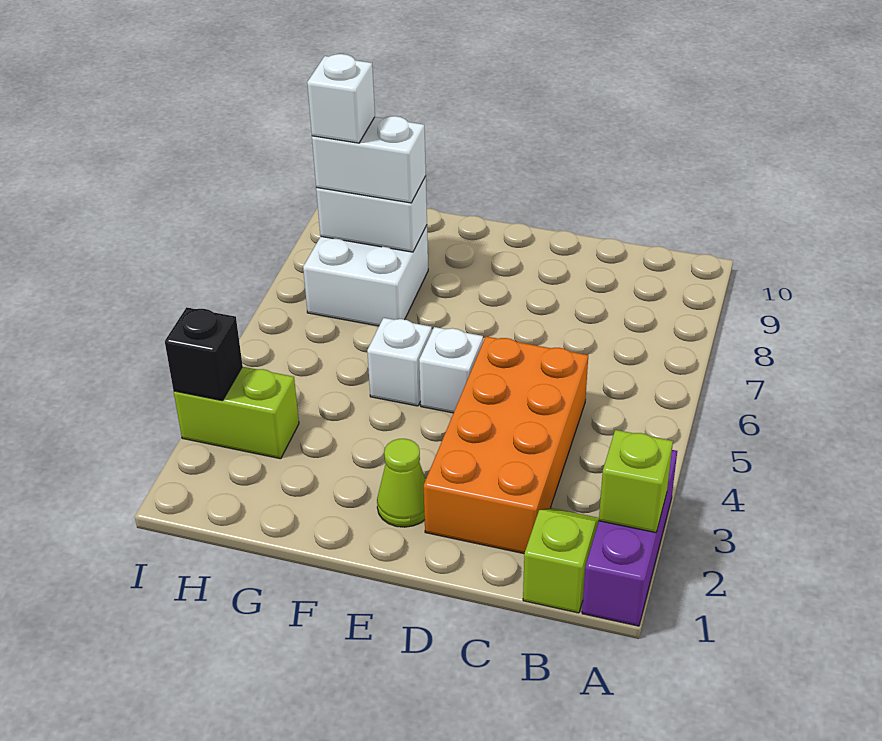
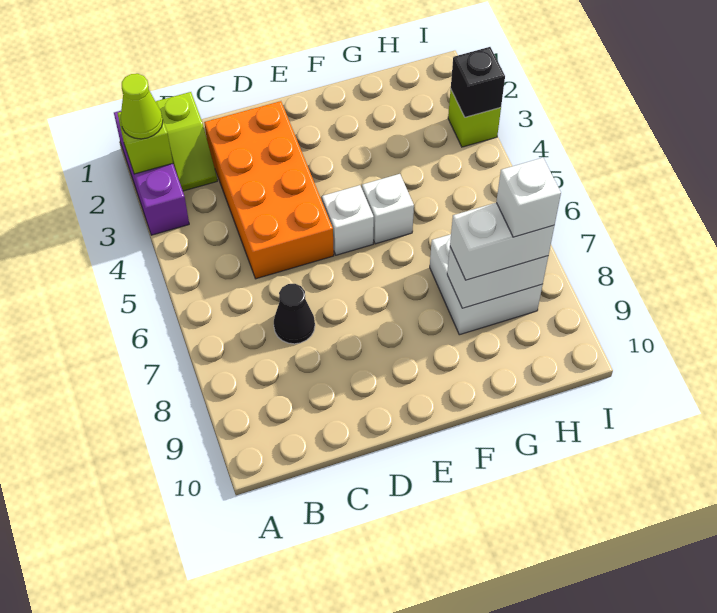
none -> black cone C7 level 1
lime cone E2 level 1 -> lime cone A2 level 3
lime brick H3:I3 level 1 -> lime brick I3 level 1

